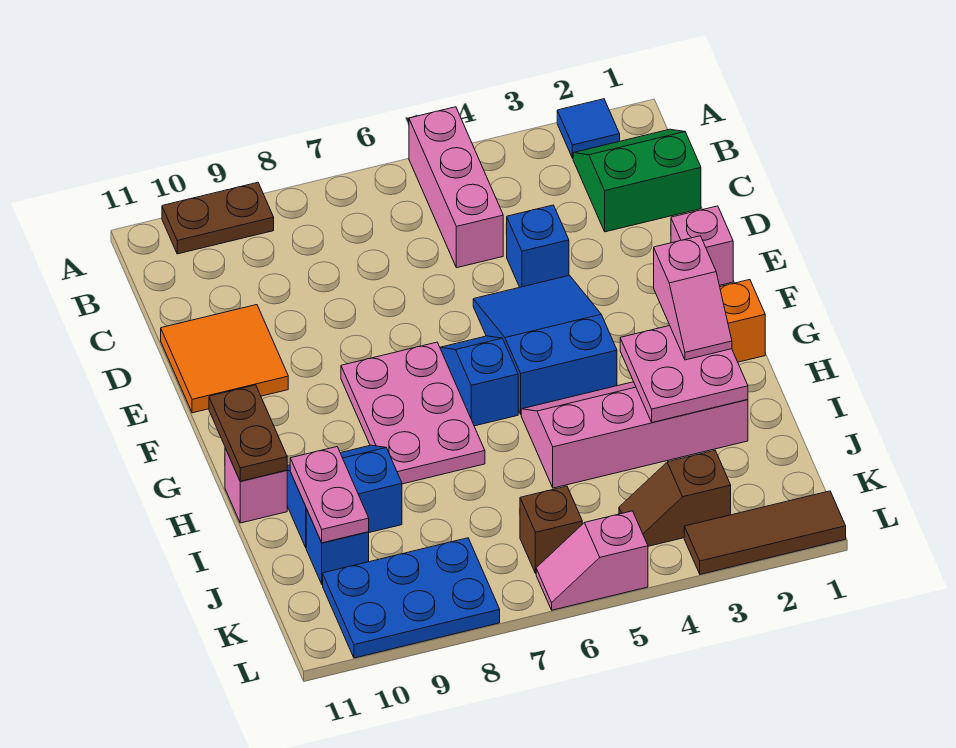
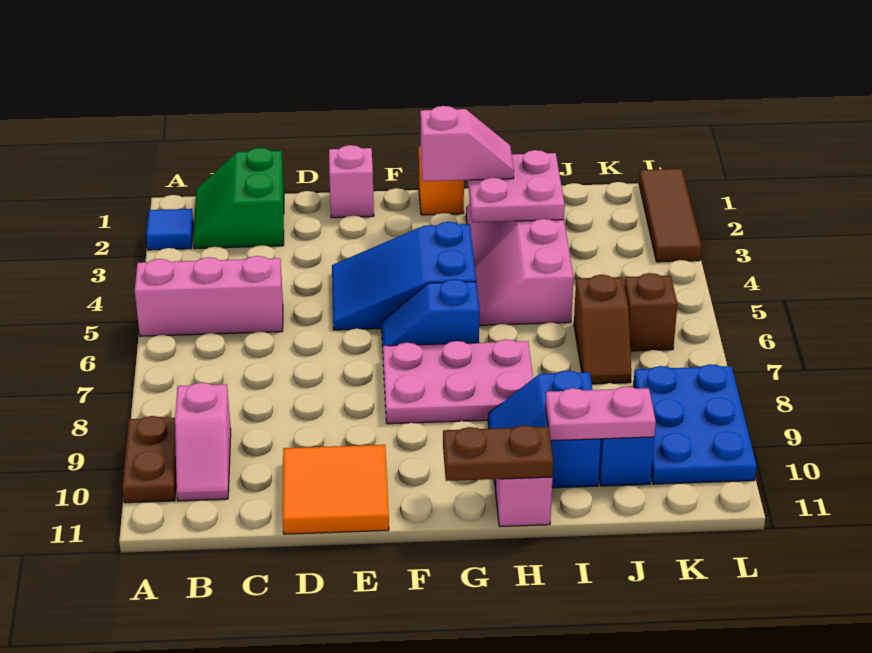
blue brick D4 level 1 -> none
brown slope K3:K4 level 1 top 3 -> brown slope J6:J7 level 1 top 6
pink slope L5:L6 level 1 top 5 -> pink slope B9:B10 level 1 top 9

